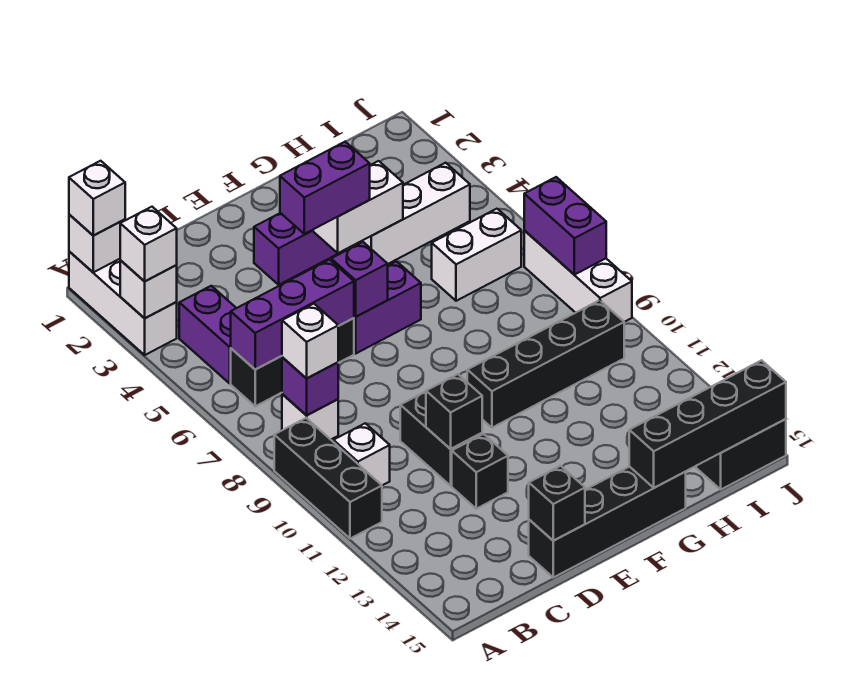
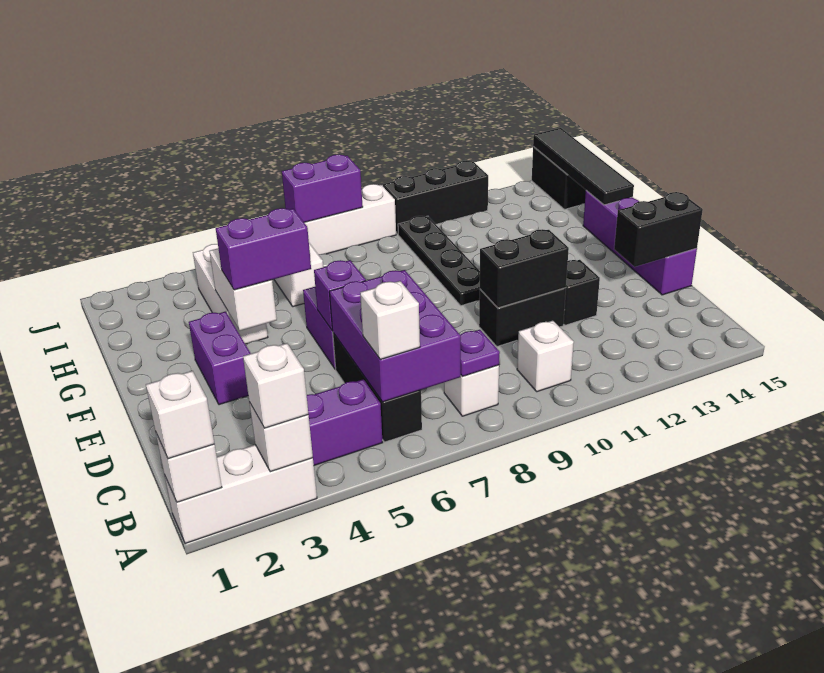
black brick A9:A11 level 1 -> black brick J10:J12 level 1
purple brick B6:D6 level 2 -> purple brick B6:D7 level 2
purple brick B8 level 2 -> purple plate B8 level 2
white brick B8 level 3 -> white brick B6 level 3
black brick D11 level 2 -> black brick D10:D11 level 2
black brick D15:G15 level 1 -> purple brick D15:G15 level 1
black brick D15 level 2 -> black brick D14:D15 level 2
purple brick E4:F4 level 3 -> purple brick F4:F5 level 3
black brick F10:I10 level 1 -> black plate F10:I10 level 1
black brick G15:J15 level 2 -> black tile G15:J15 level 2

